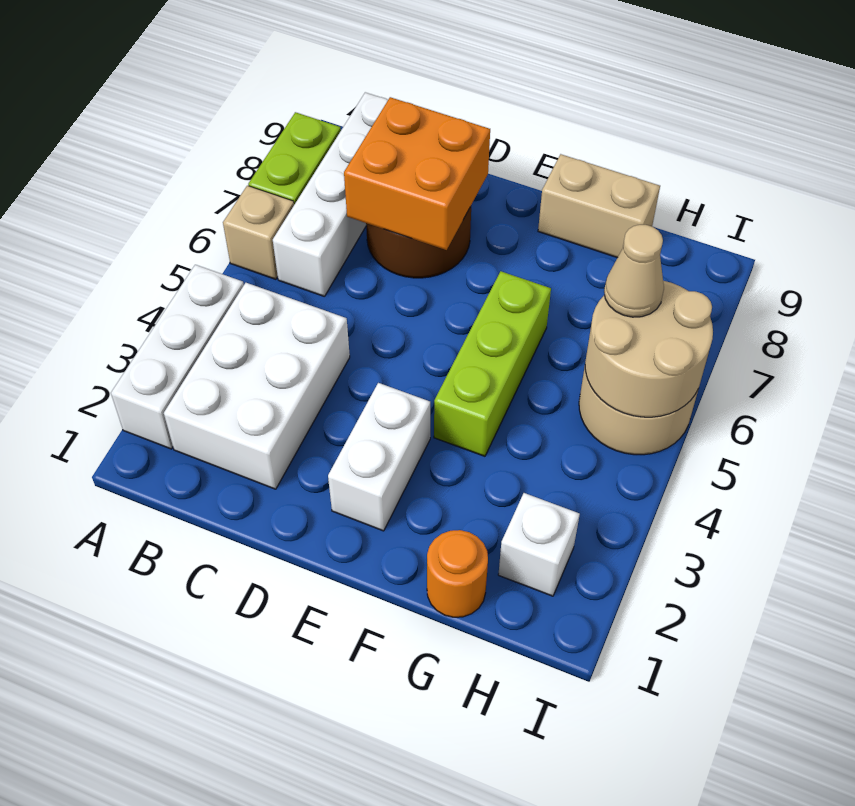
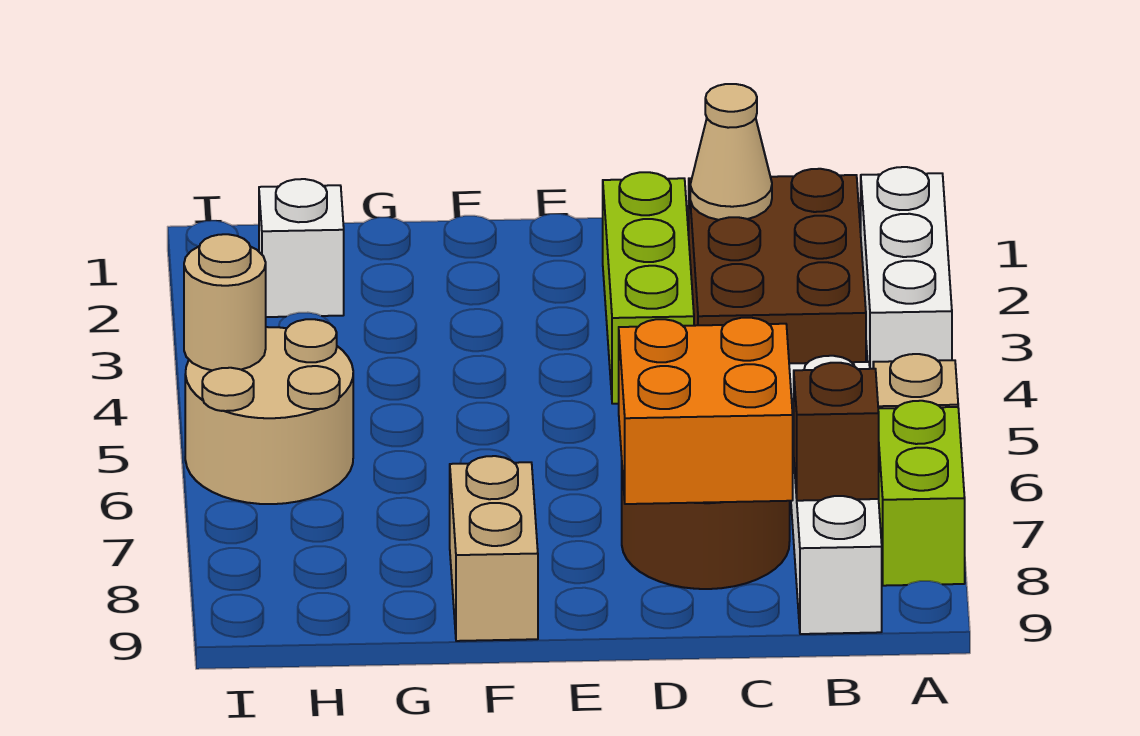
white brick B2:C4 level 1 -> brown brick B2:C4 level 1
none -> brown brick B8 level 2
white brick E2:E3 level 1 -> none
lime brick F4:F6 level 1 -> lime brick D2:D4 level 1
tan brick F9:G9 level 1 -> tan brick F8:F9 level 1
orange round brick G1 level 1 -> none
tan round brick H5:I6 level 2 -> tan round brick I5 level 2
tan cone H6 level 3 -> tan cone C2 level 2

